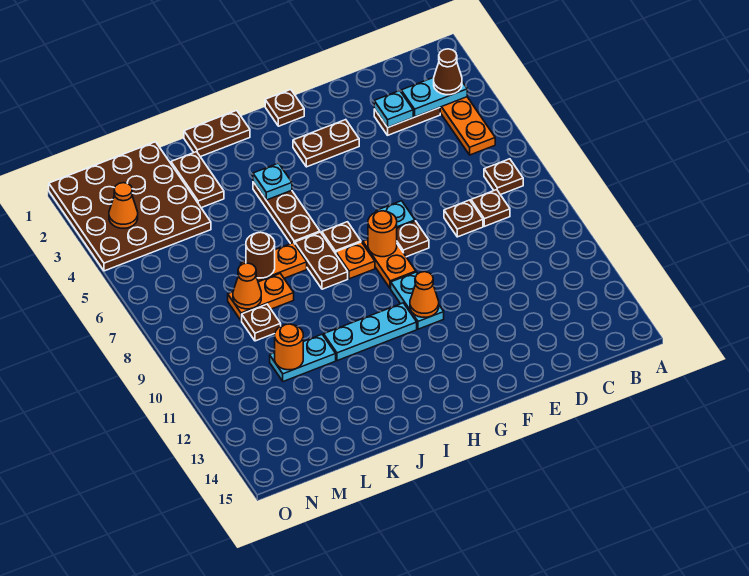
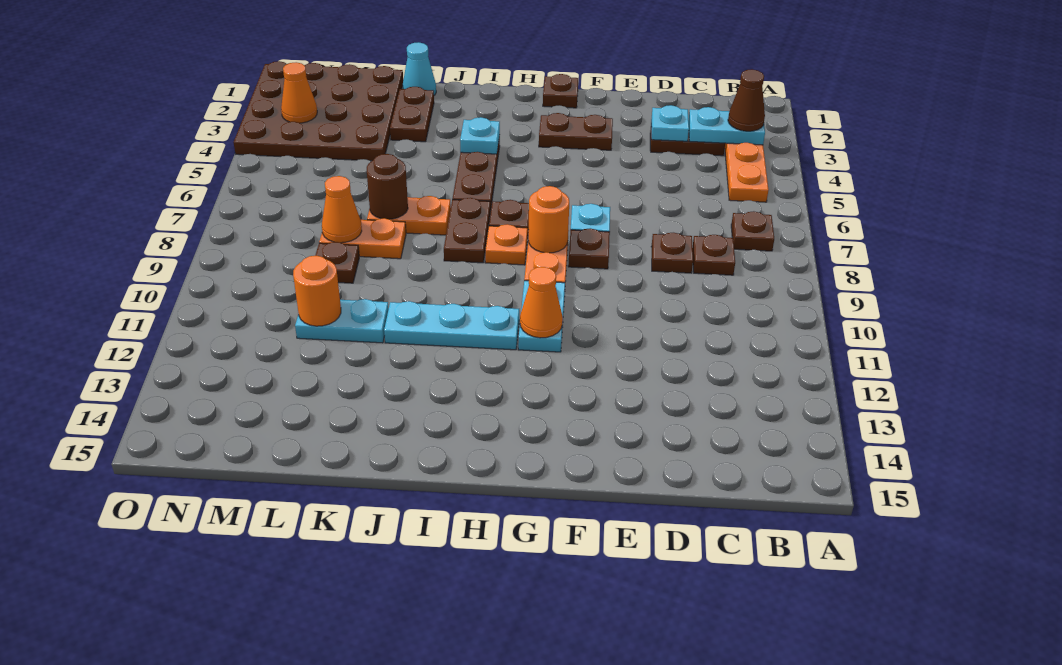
brown plate I1:J1 level 1 -> none
none -> cyan cone K1 level 1

